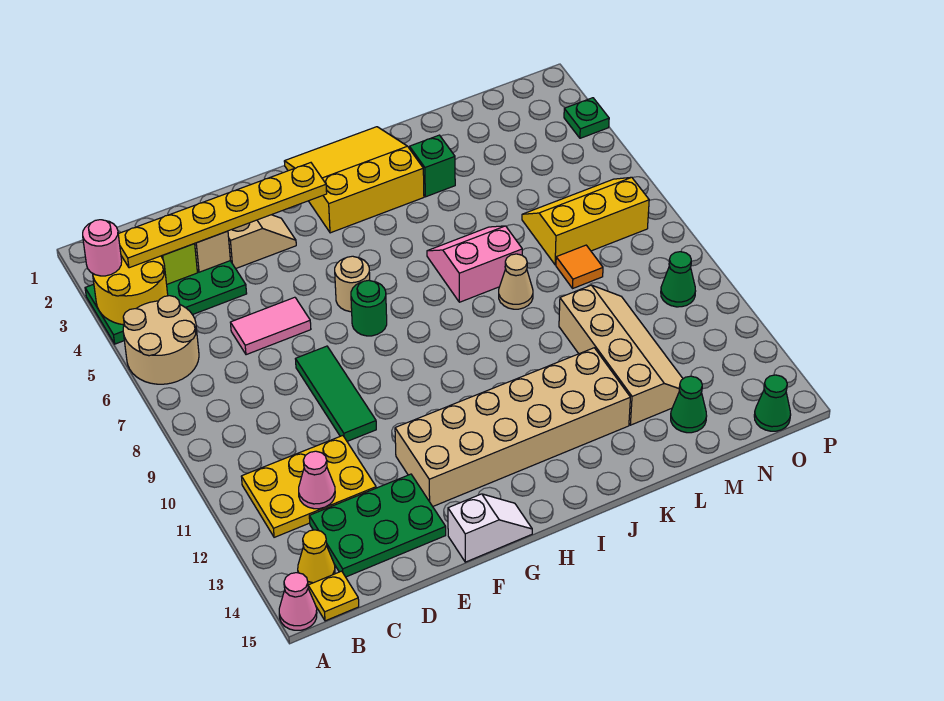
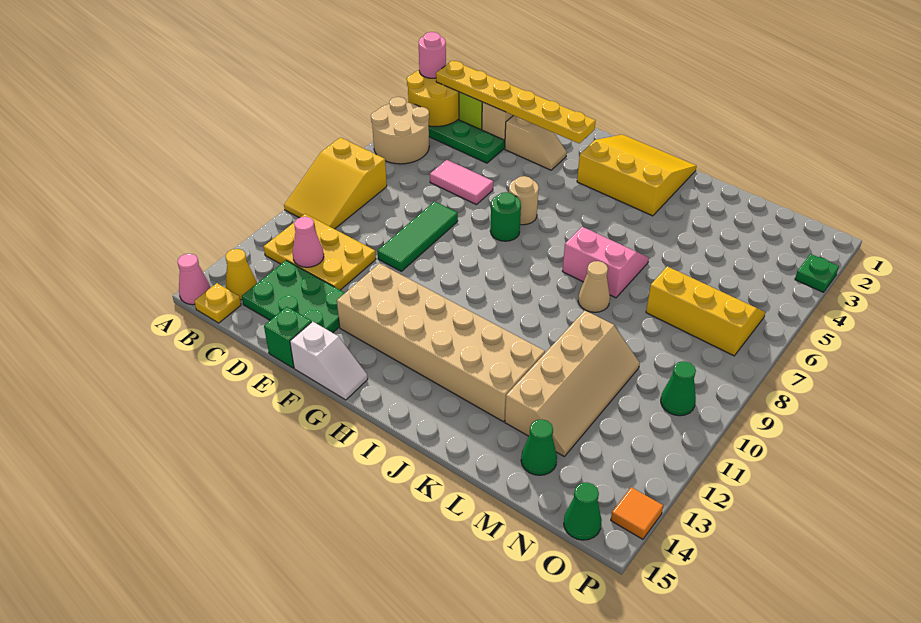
none -> yellow slope A8:B10 level 1 top 8
green brick K3 level 1 -> green brick E15 level 1
orange tile M8 level 1 -> orange tile P14 level 1

